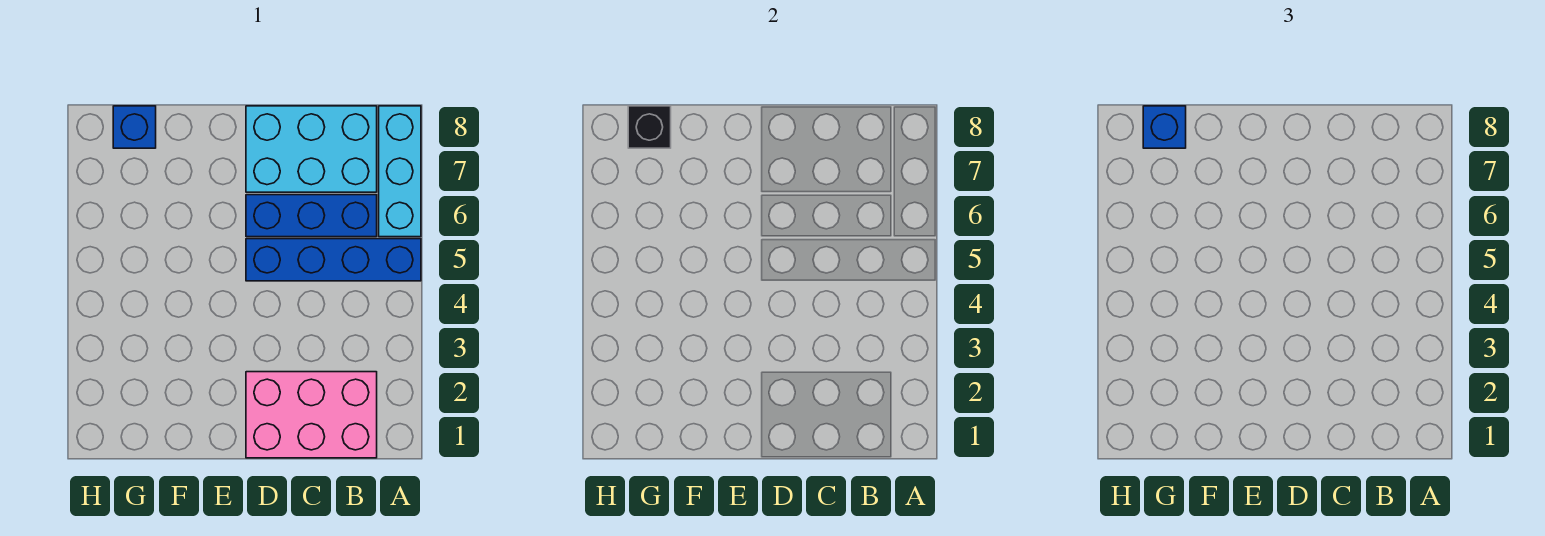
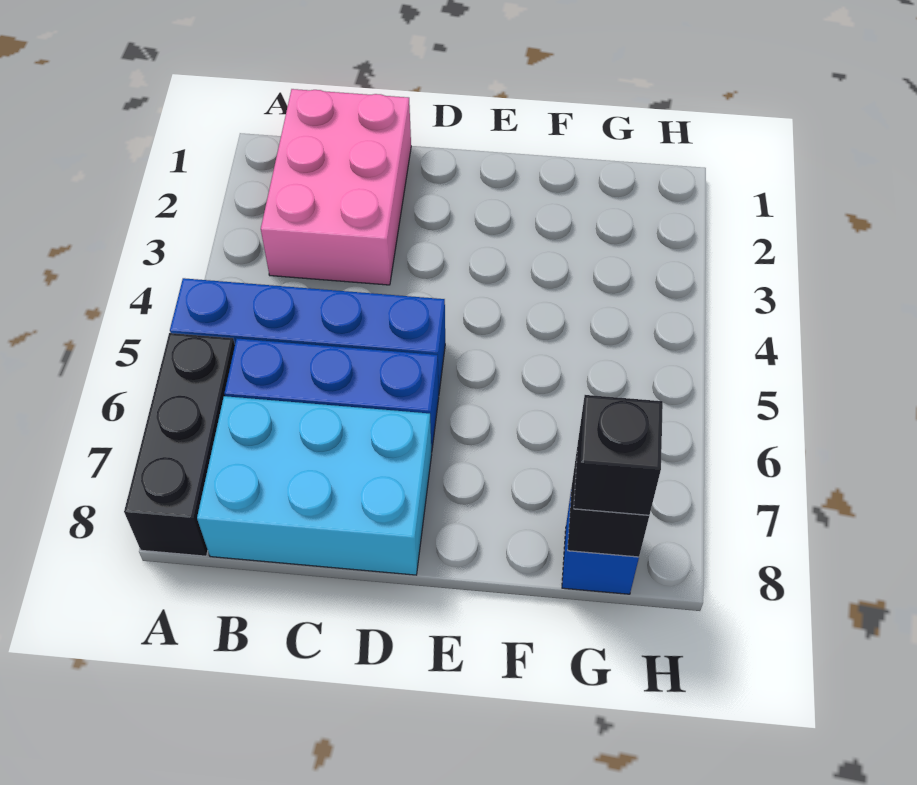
cyan brick A6:A8 level 1 -> black brick A6:A8 level 1
pink brick B1:D2 level 1 -> pink brick B1:C3 level 1
blue brick G8 level 3 -> black brick G8 level 3

